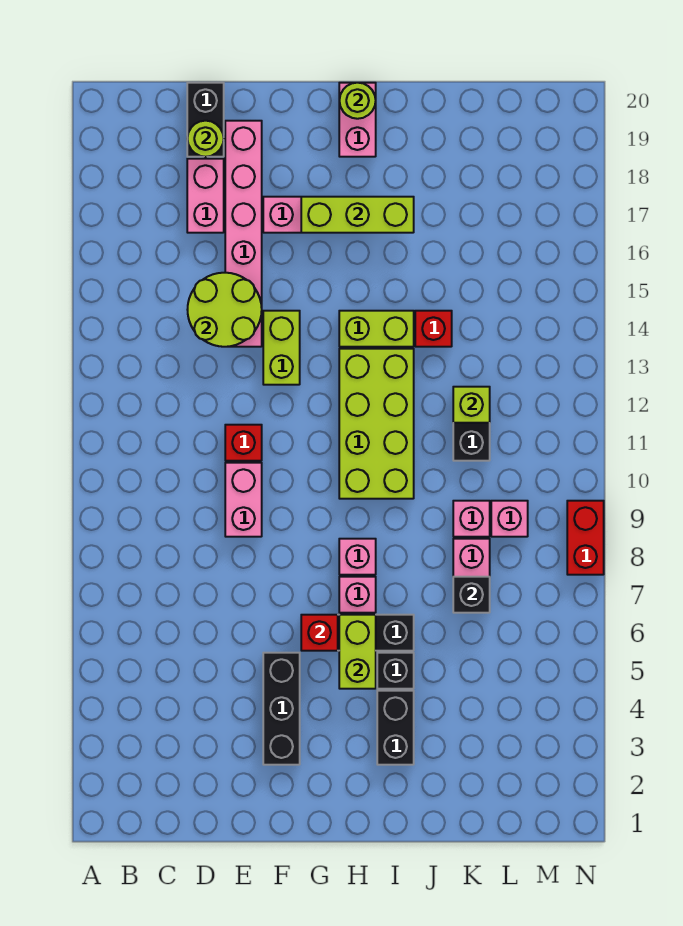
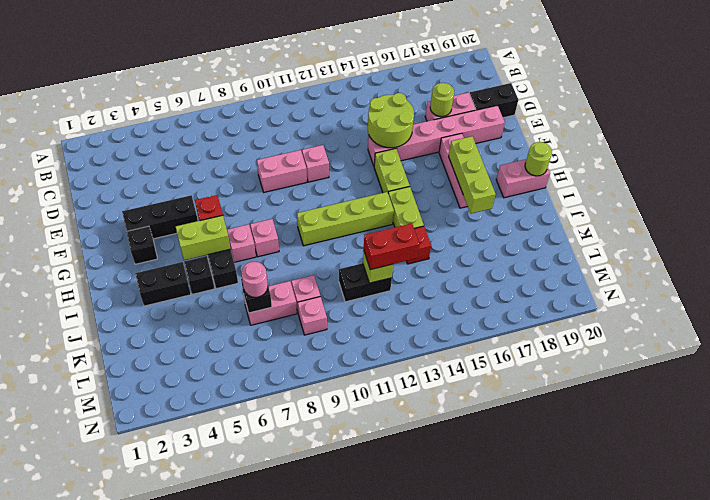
lime round brick D19 level 2 -> lime round brick D17 level 2
red brick E11 level 1 -> pink brick E11 level 1
lime brick F13:F14 level 1 -> lime brick F14:G14 level 1
none -> black brick G3 level 1
lime brick H10:I13 level 1 -> lime brick H10:H13 level 1
none -> pink round brick K7 level 3
red brick N8:N9 level 1 -> red brick K12:K13 level 3

